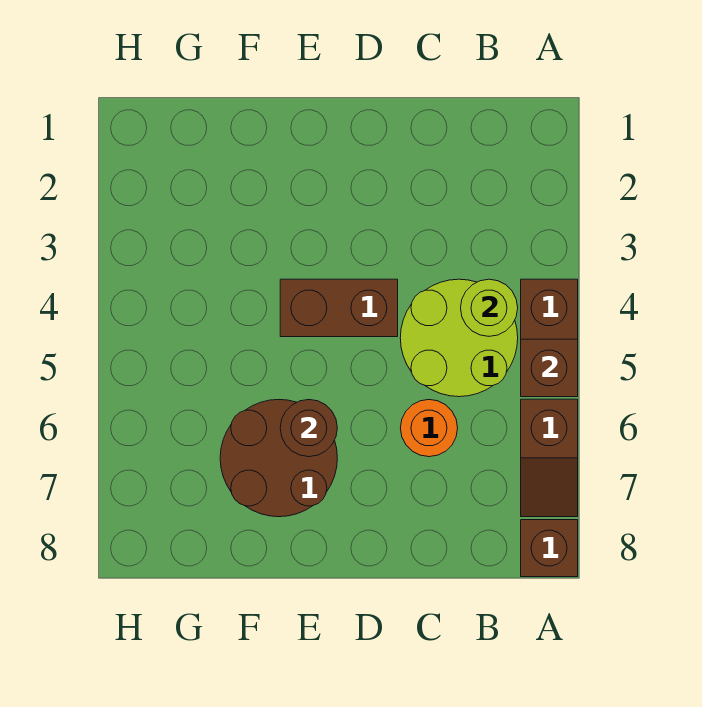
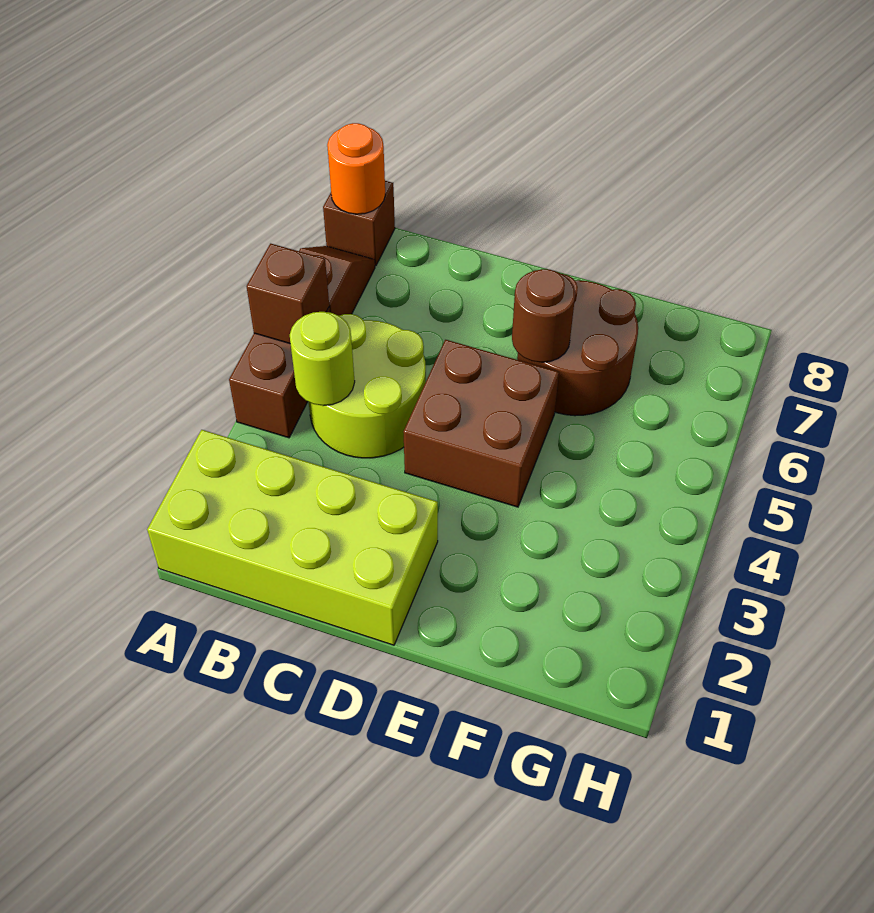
none -> lime brick A1:D2 level 1
orange round brick C6 level 1 -> orange round brick A8 level 2
brown brick D4:E4 level 1 -> brown brick D4:E5 level 1

